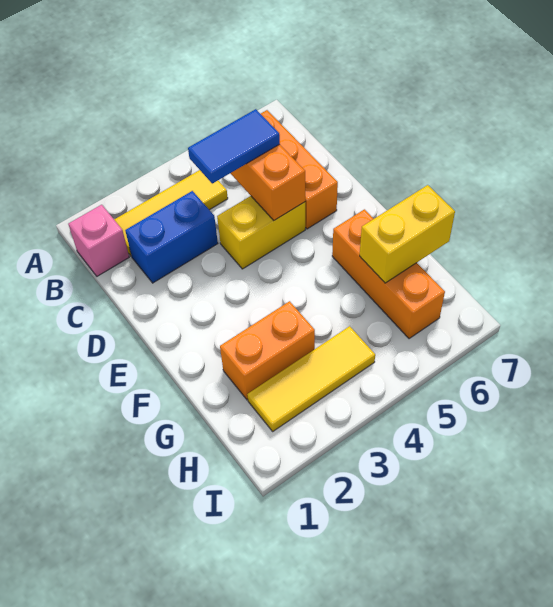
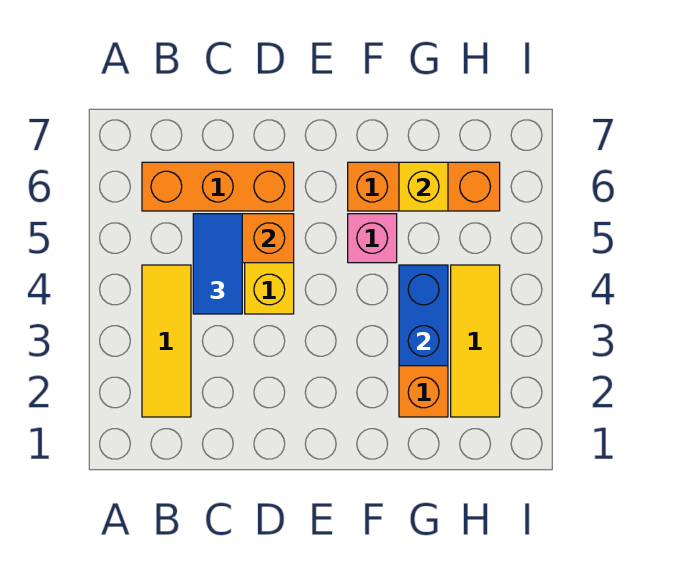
pink brick B1 level 1 -> pink brick F5 level 1
blue brick C2:C3 level 1 -> blue brick G3:G4 level 2
yellow brick G6:G7 level 2 -> yellow brick G6 level 2

